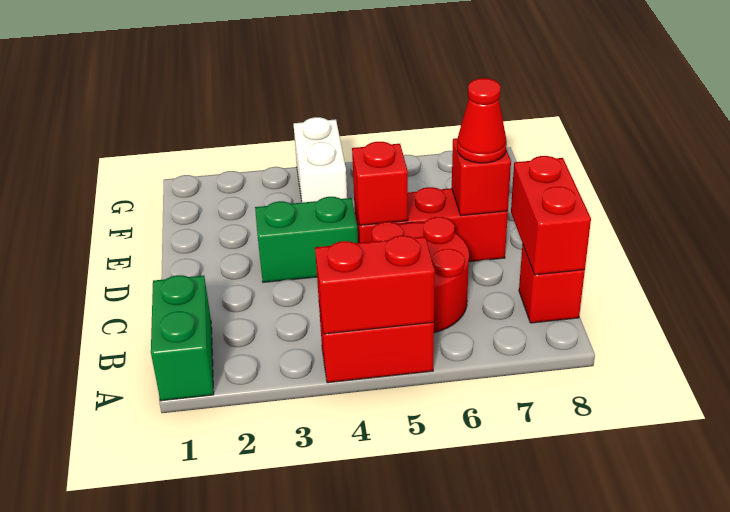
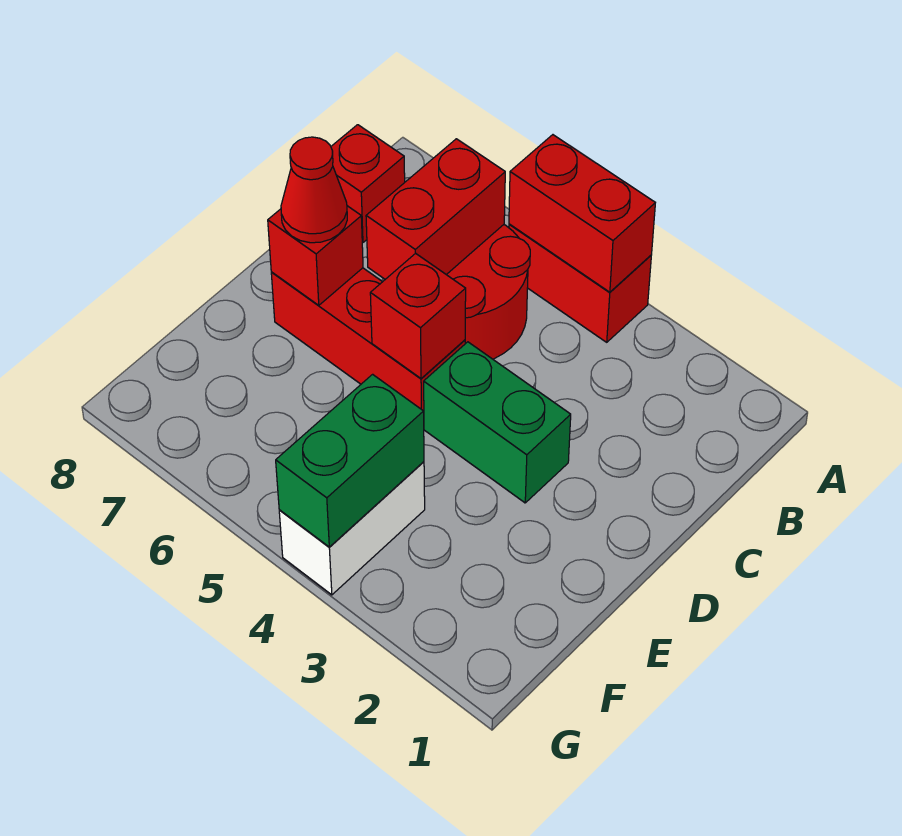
green brick A1:B1 level 1 -> green brick F4:G4 level 2
red brick B8:C8 level 2 -> red brick B6:C6 level 2

